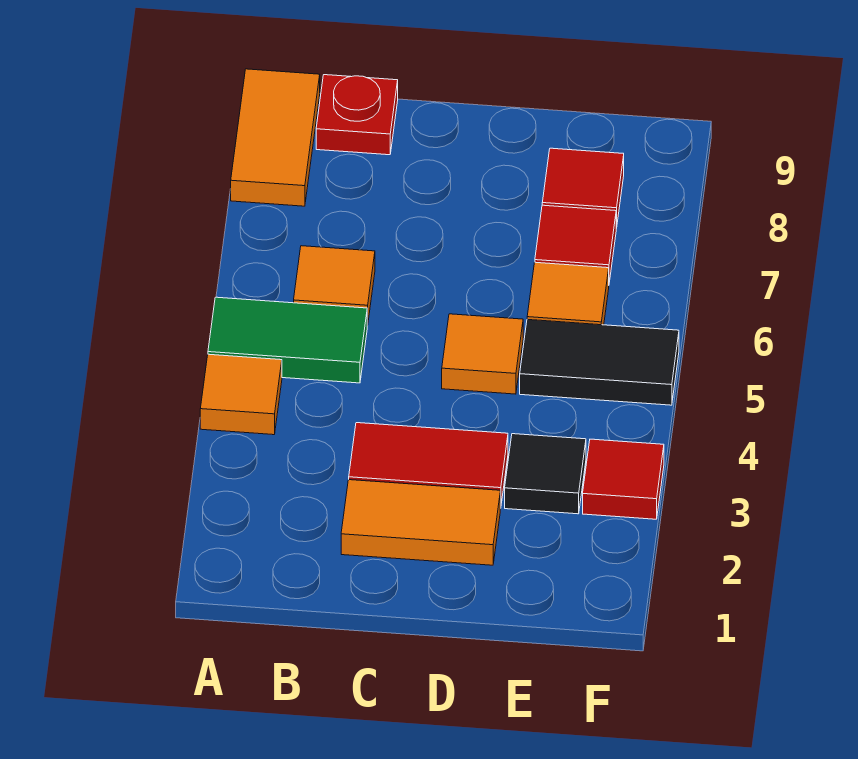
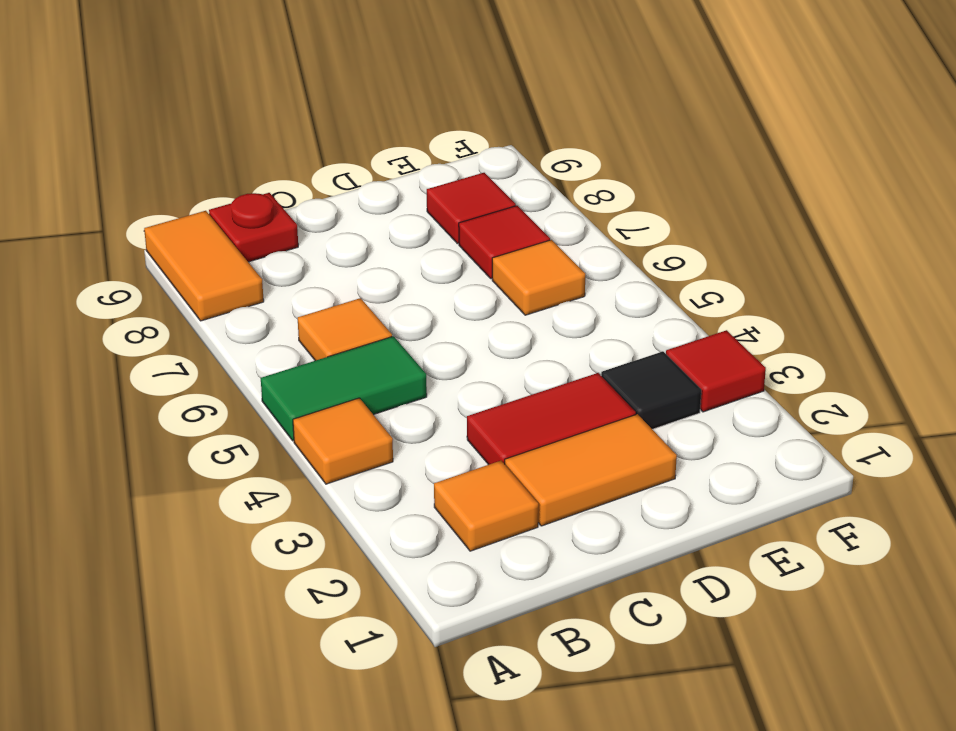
orange tile D5 level 1 -> orange tile B2 level 1
black tile E5:F5 level 1 -> none

